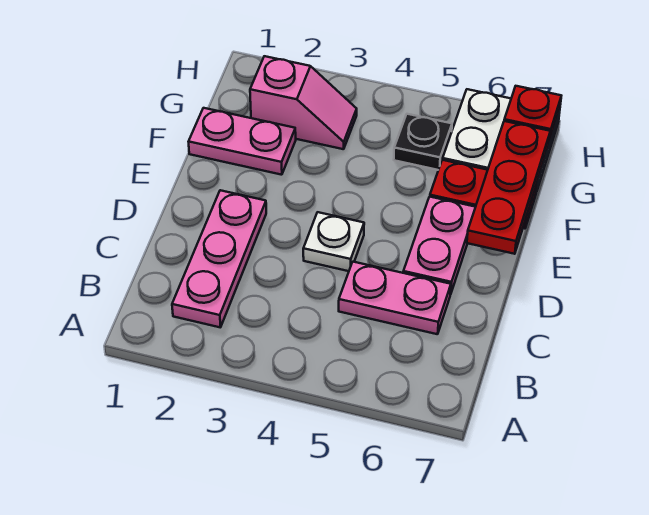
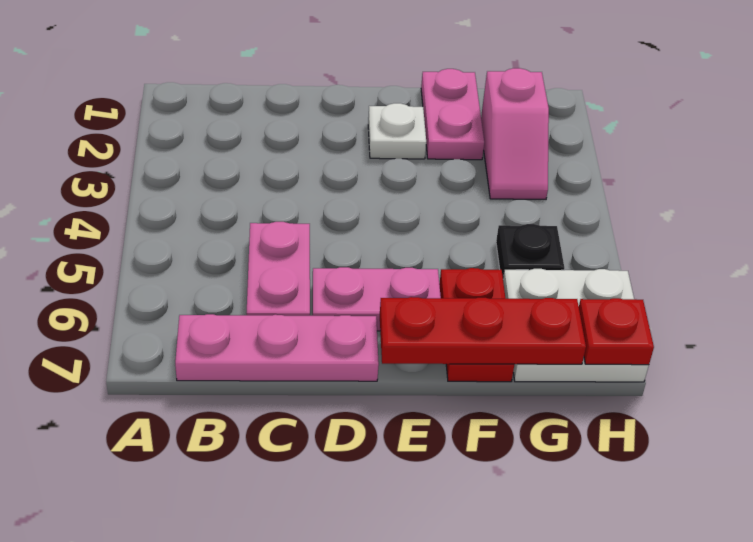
pink plate B2:D2 level 1 -> pink plate B7:D7 level 1
white plate D4 level 1 -> white plate E2 level 1

